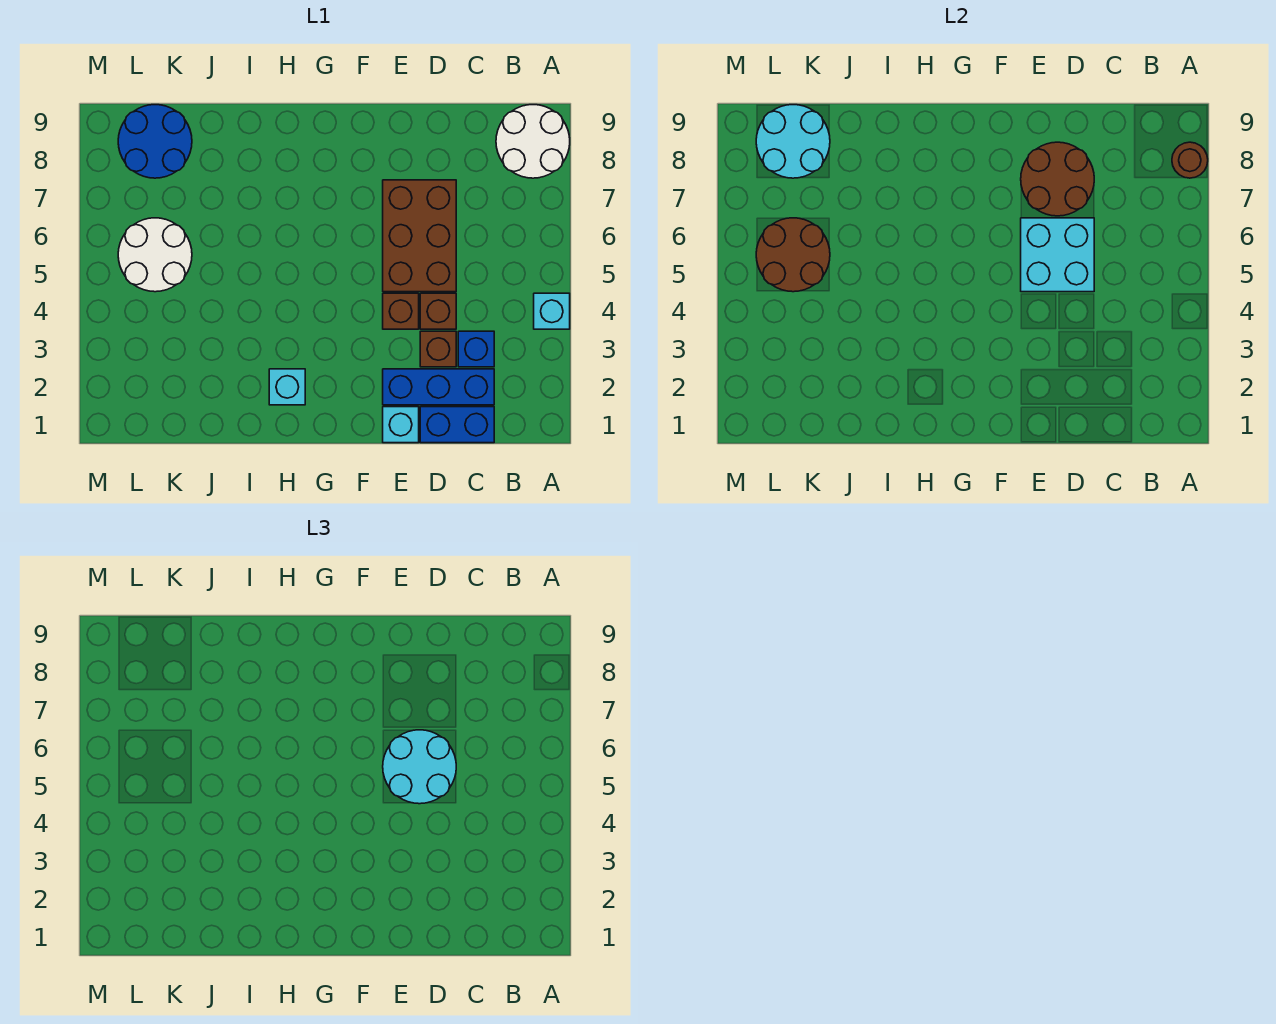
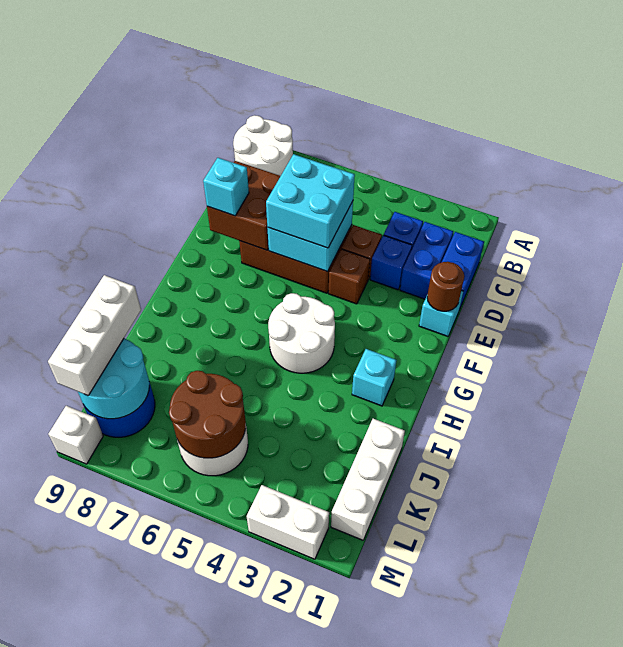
cyan brick A4 level 1 -> cyan brick E8 level 3
brown round brick A8 level 2 -> brown round brick E1 level 2
blue brick C2:E2 level 1 -> blue brick C2:D2 level 1
brown brick D3 level 1 -> blue brick D3 level 1
cyan round brick D5:E6 level 3 -> cyan brick D5:E6 level 3
brown round brick D7:E8 level 2 -> brown brick D7:E8 level 2
none -> white round brick G4:H5 level 1
none -> white brick J1:L1 level 1
none -> white brick J9:L9 level 3
none -> white brick M2:M3 level 1
none -> white brick M9 level 1

